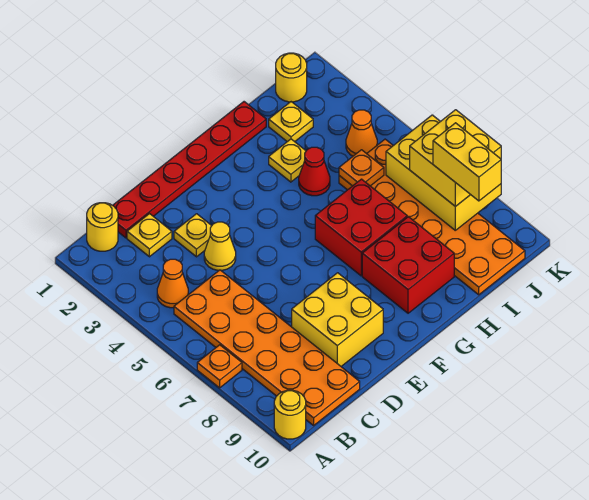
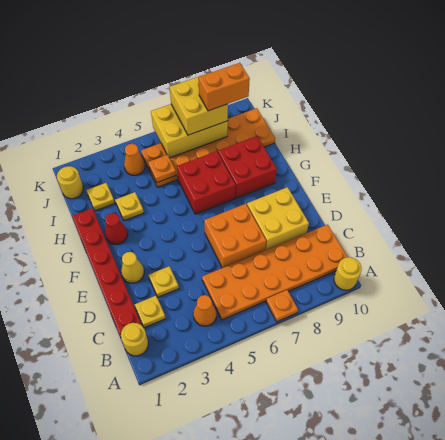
yellow cone D4 level 1 -> yellow cone E2 level 1
none -> orange brick D6:E7 level 1
red cone H4 level 1 -> red cone G2 level 1
yellow brick J8:J9 level 4 -> orange brick J8:J9 level 4

